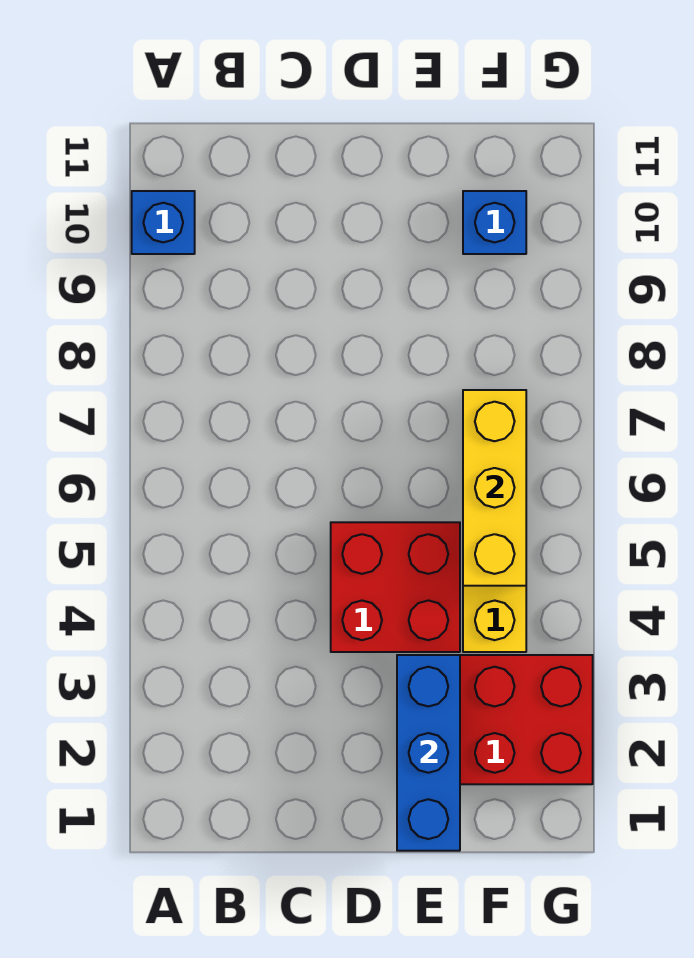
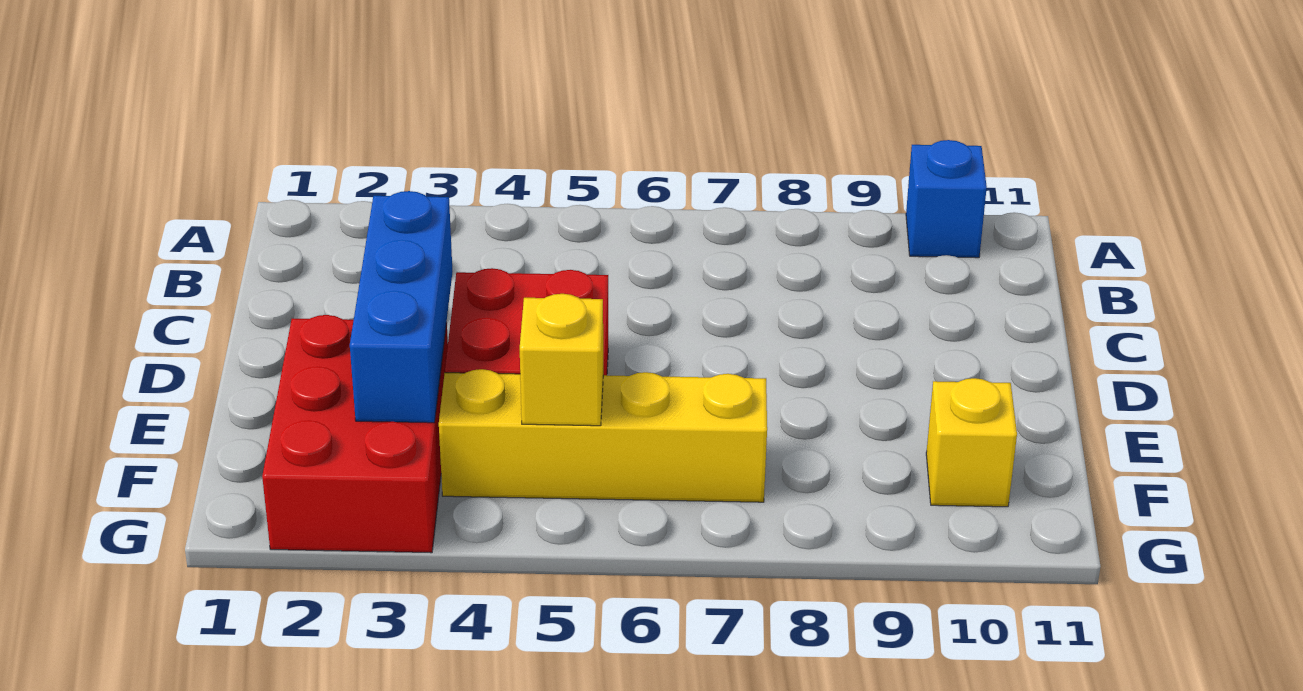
blue brick E1:E3 level 2 -> blue brick D3:F3 level 2
yellow brick F5:F7 level 2 -> yellow brick F5 level 2
blue brick F10 level 1 -> yellow brick F10 level 1

